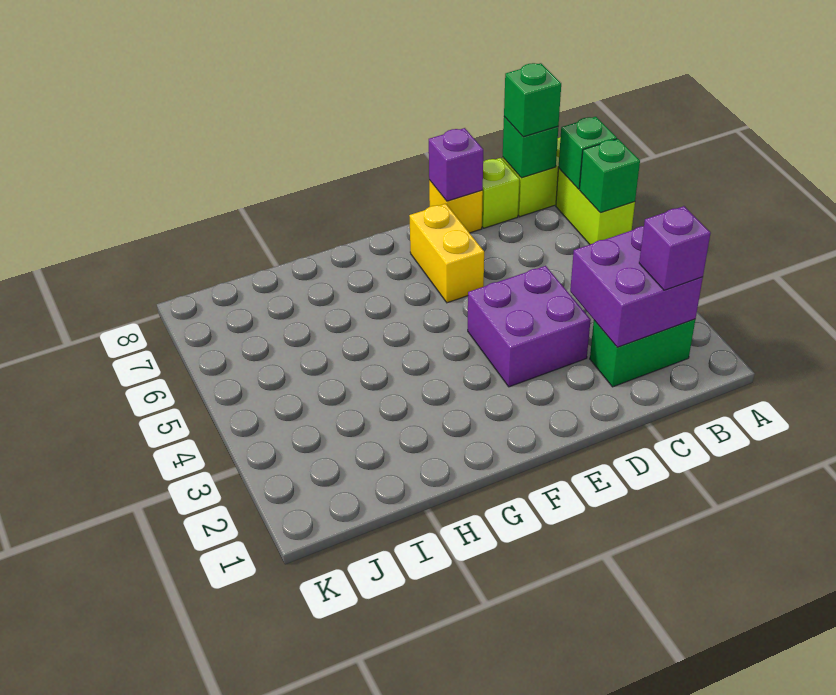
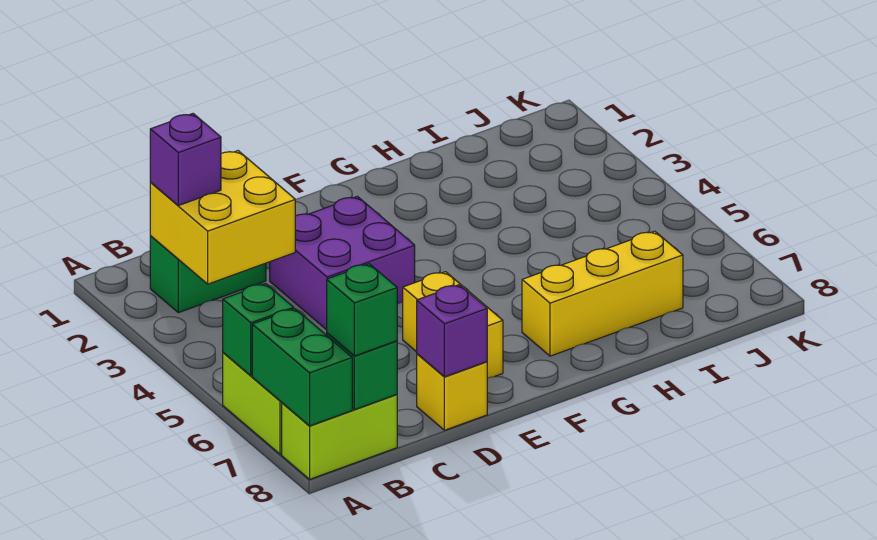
green brick A7 level 2 -> green brick A7:A8 level 2
purple brick B2:C3 level 2 -> yellow brick B2:C3 level 2
lime brick C8 level 1 -> none
none -> yellow brick G7:I7 level 1

